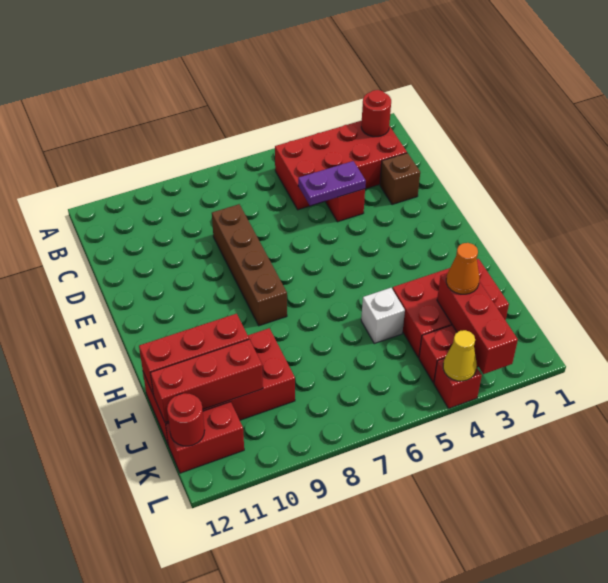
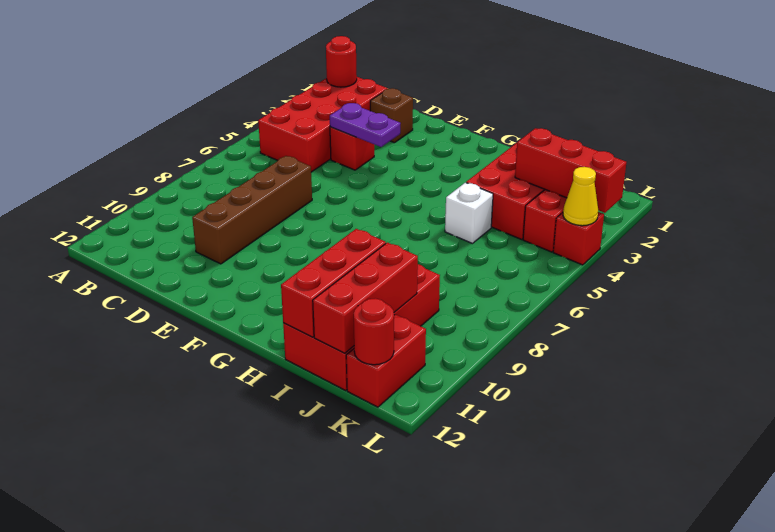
purple plate D4:D5 level 2 -> purple plate D4:E4 level 2
brown brick D8:G8 level 1 -> brown brick D7:D10 level 1
orange cone J3 level 3 -> none

